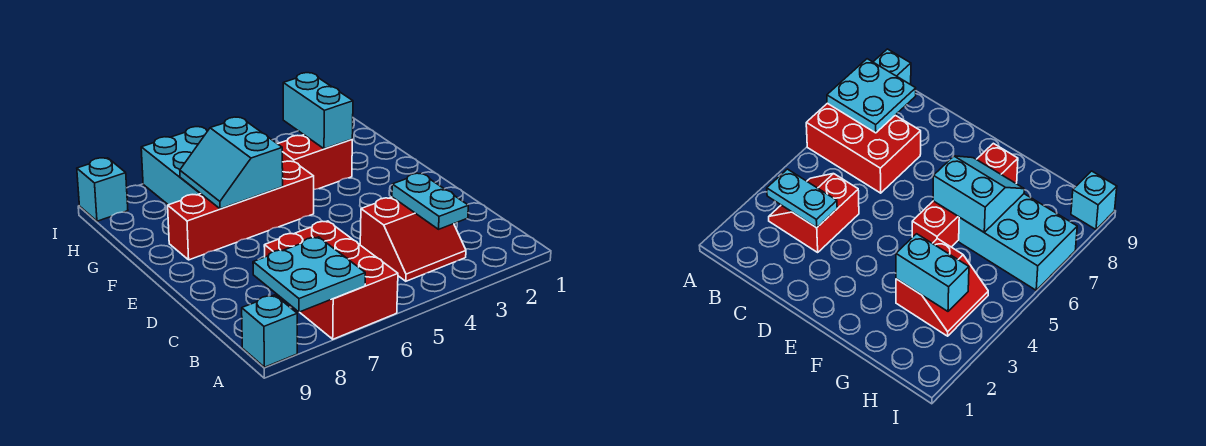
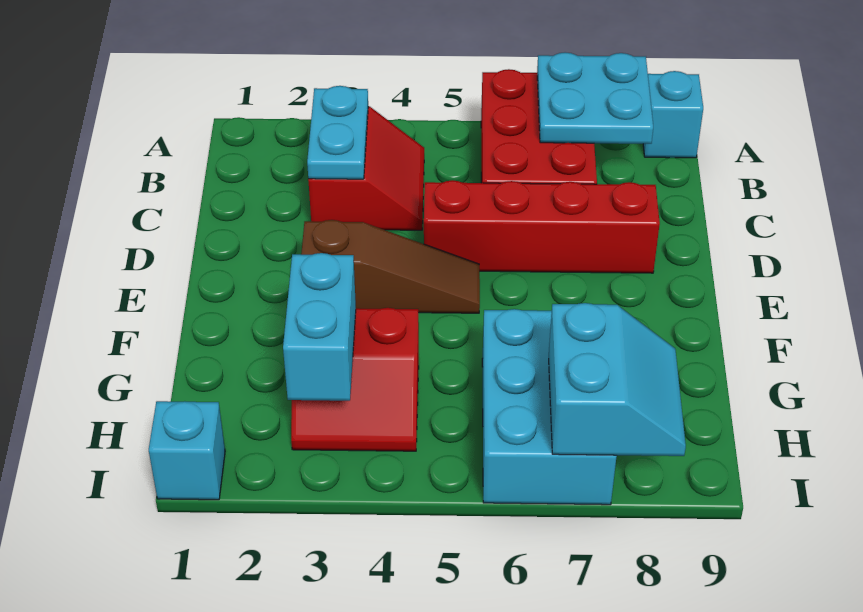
red slope B3:C4 level 1 top C -> red slope B3:C4 level 1 top 3
none -> brown slope E3:E5 level 1 top 3
red brick F5:F8 level 1 -> red brick D5:D8 level 1
cyan slope F6:G7 level 2 top 6 -> cyan slope H7:I8 level 2 top 7
cyan brick I9 level 1 -> cyan brick I1 level 1

